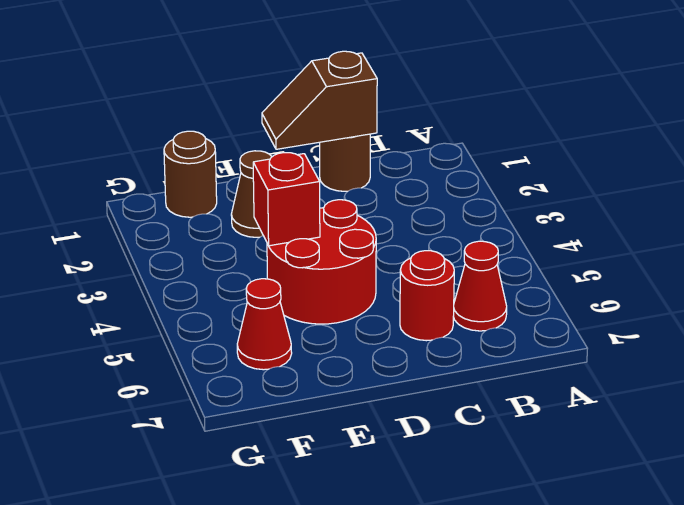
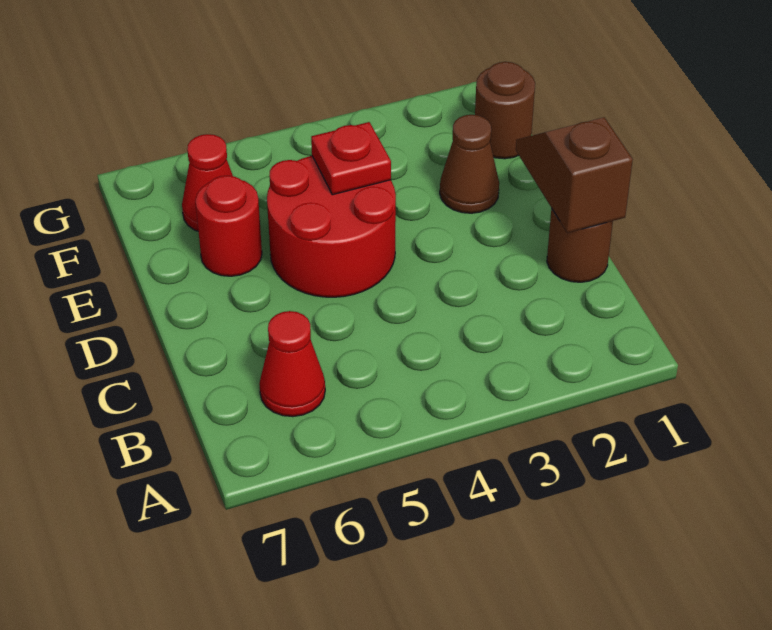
red round brick C6 level 1 -> red round brick E6 level 1
red brick E4 level 2 -> red plate E4 level 2

